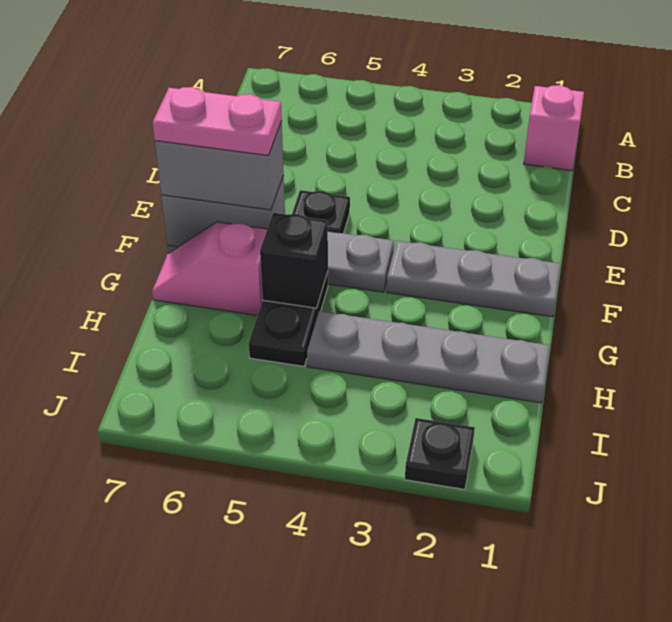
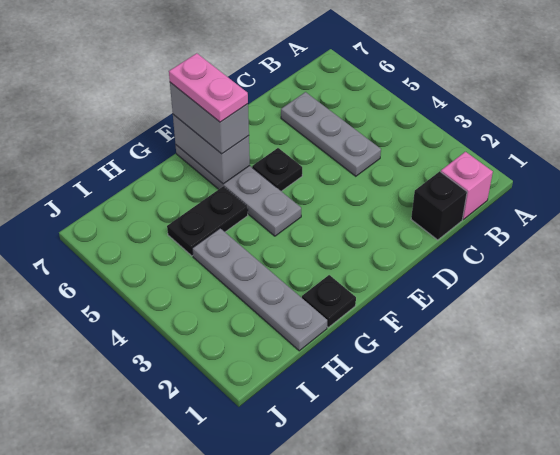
grey plate F1:F3 level 1 -> grey plate C4:C6 level 1
black brick G5 level 2 -> black brick C1 level 1
pink slope G6:G7 level 1 top 6 -> none
black plate J2 level 1 -> black plate G1 level 1

